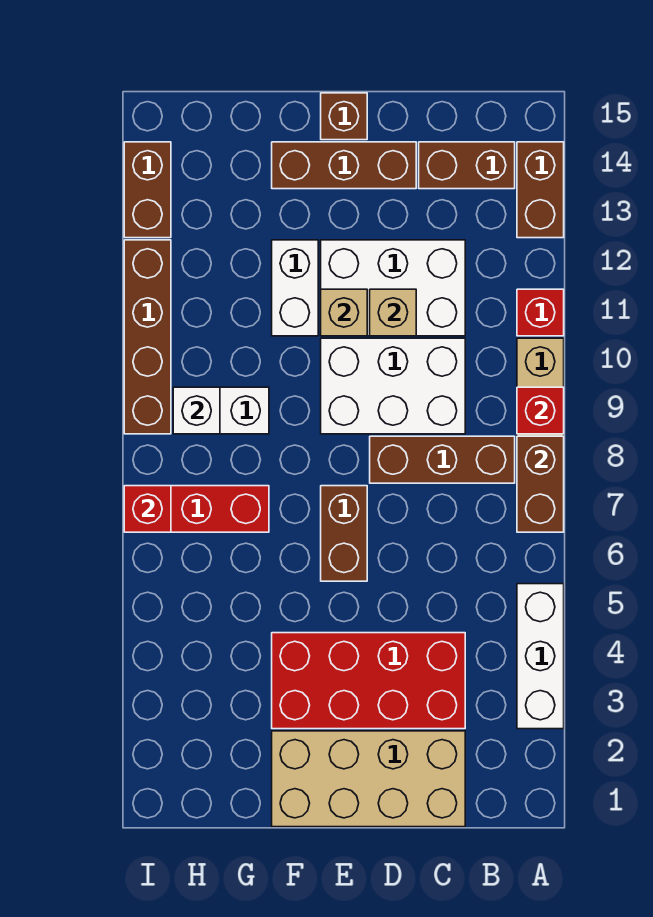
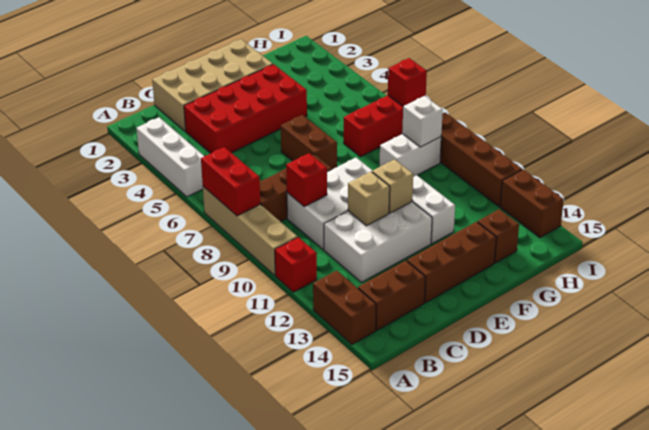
brown brick A7:A8 level 2 -> red brick A7:A8 level 2
red brick A9 level 2 -> red brick C9 level 2
brown brick E15 level 1 -> brown brick G14 level 1

